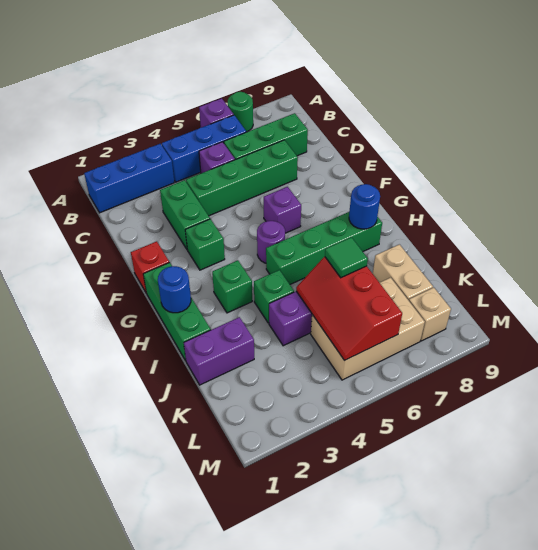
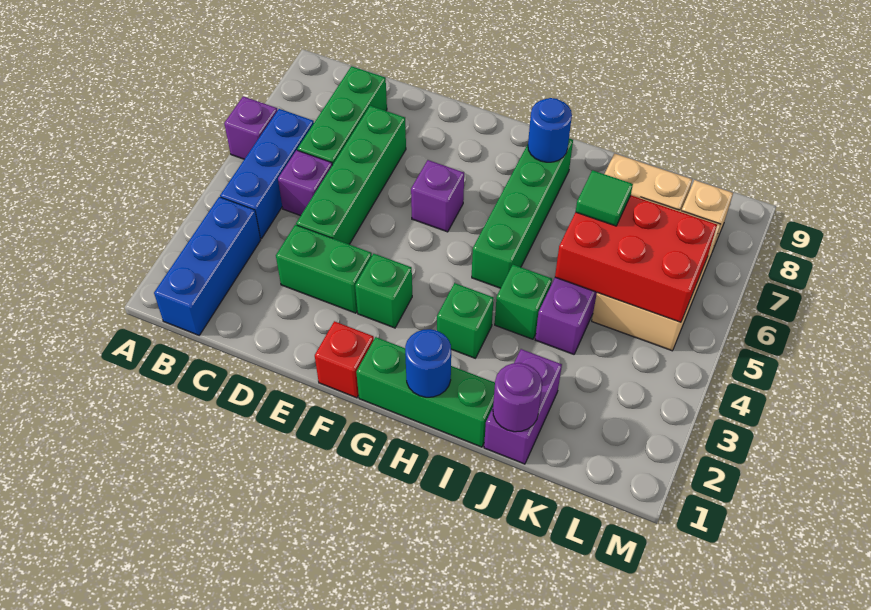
green round brick A7 level 1 -> none
purple round brick G5 level 1 -> purple round brick J1 level 2
red slope J5:L6 level 2 top 6 -> red brick J5:L6 level 2

